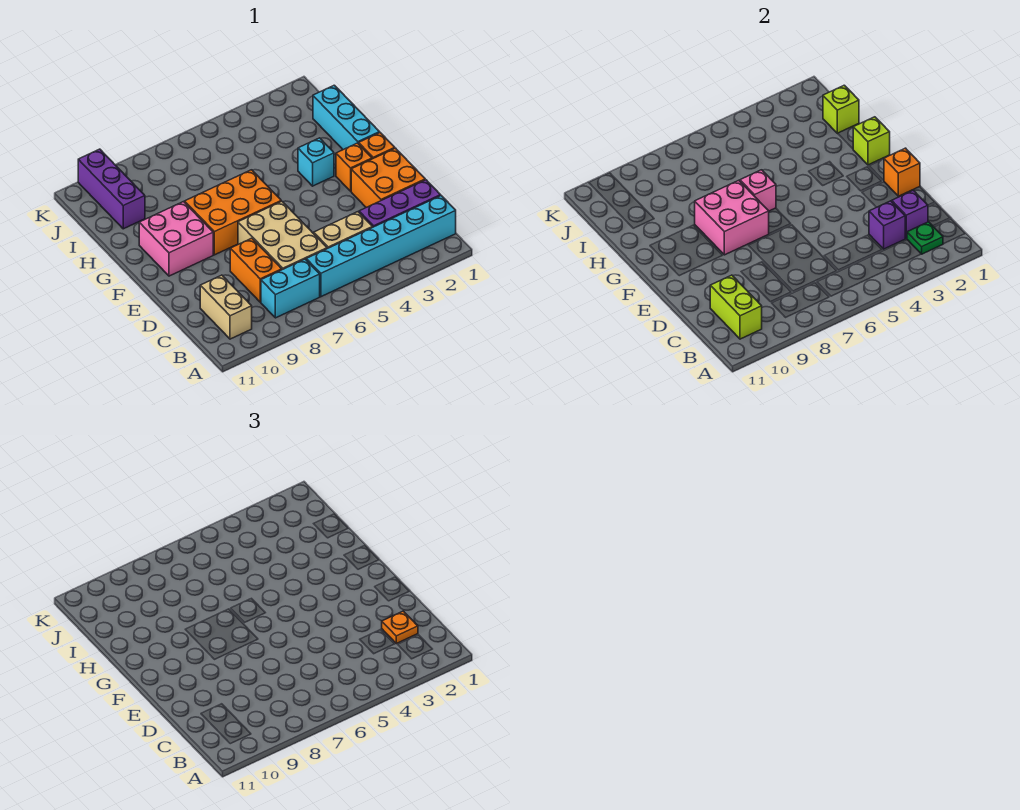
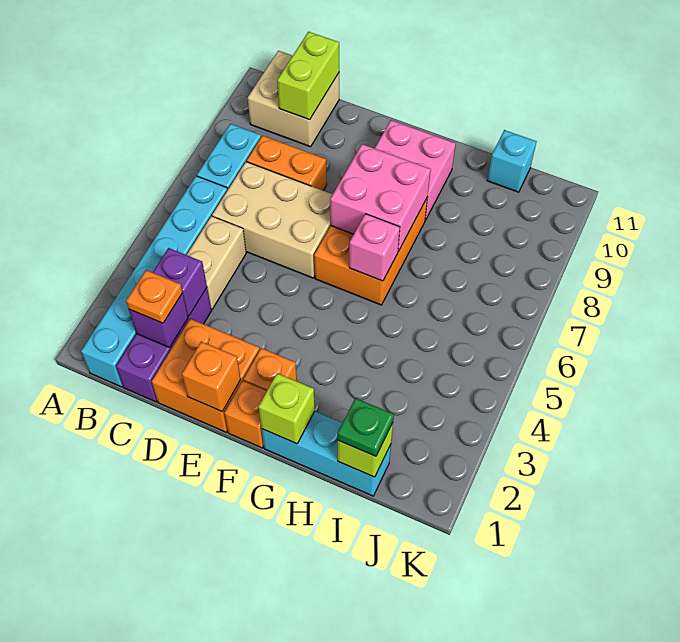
green plate B2 level 2 -> green plate I1 level 3
tan brick B10:C10 level 1 -> tan brick B10:C11 level 1
lime brick B10:C10 level 2 -> lime brick C10:C11 level 2
cyan brick G3 level 1 -> cyan brick I11 level 1
purple brick I10:K10 level 1 -> none

